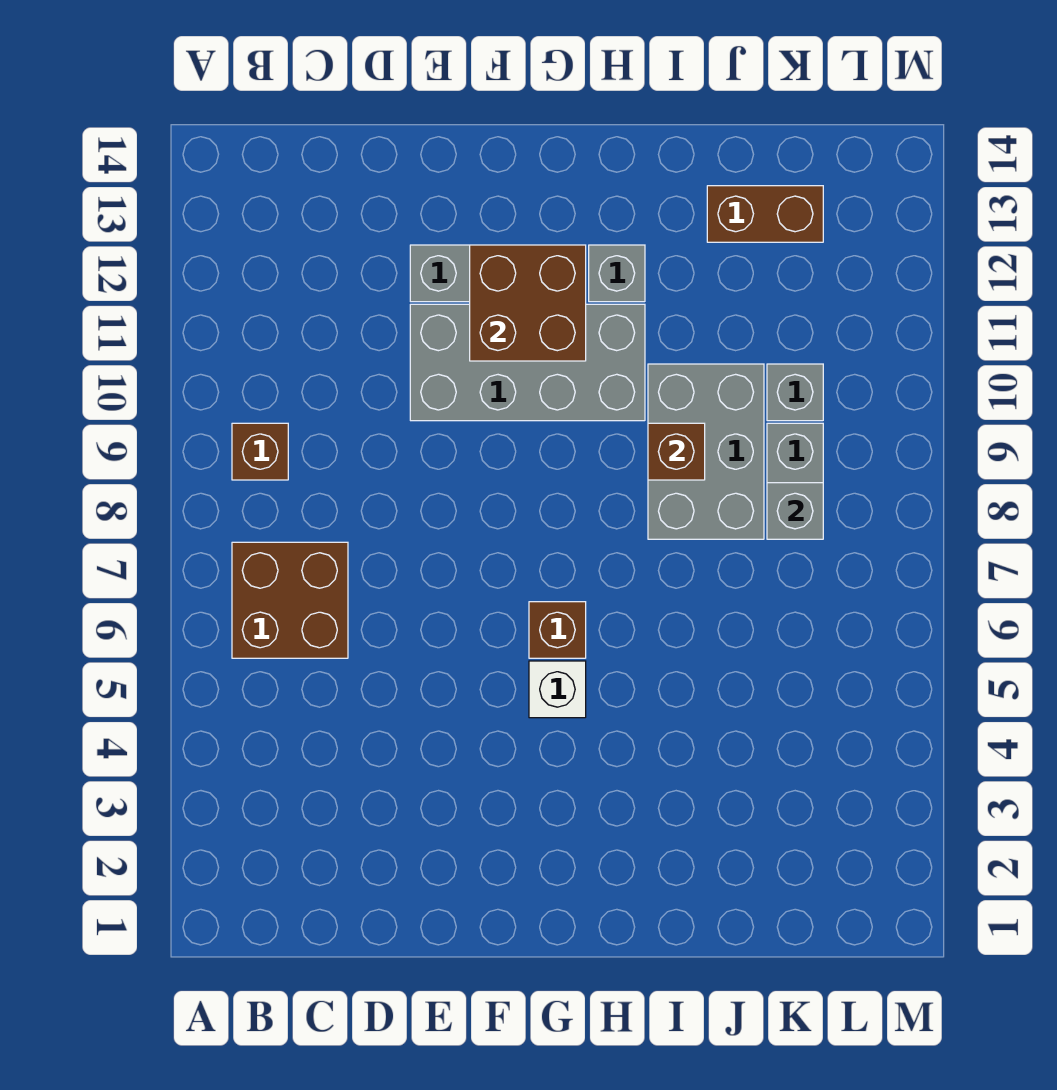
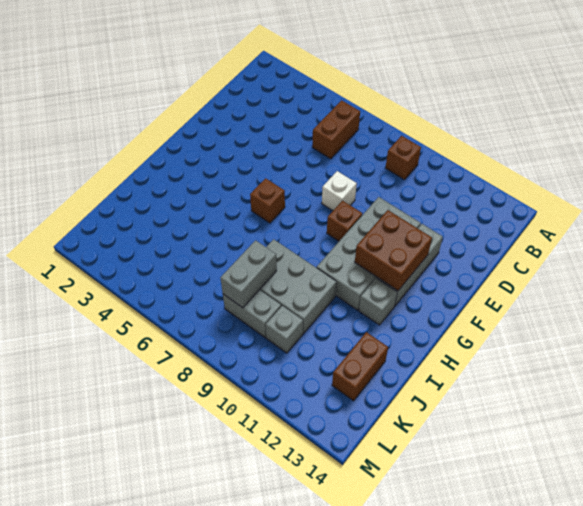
brown brick B6:C7 level 1 -> brown brick B6:C6 level 1
white brick G5 level 1 -> white brick E8 level 1
brown brick I9 level 2 -> brown brick F9 level 1
grey brick K8 level 2 -> grey brick J8:K8 level 2

